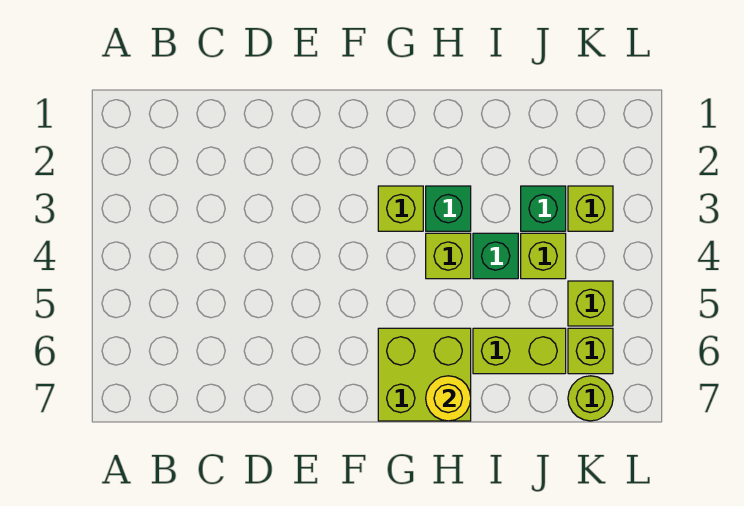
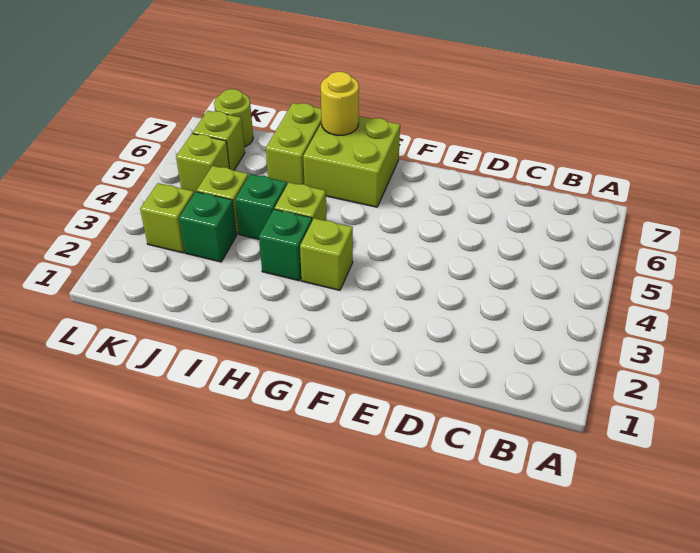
lime brick I6:J6 level 1 -> lime brick I6:I7 level 1

